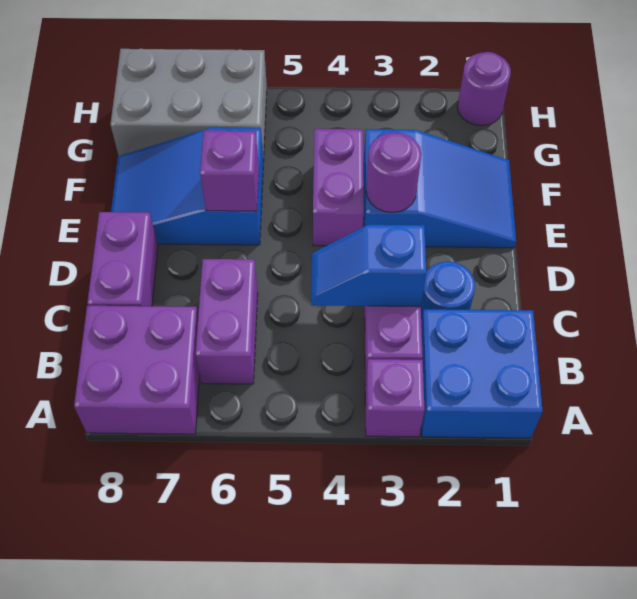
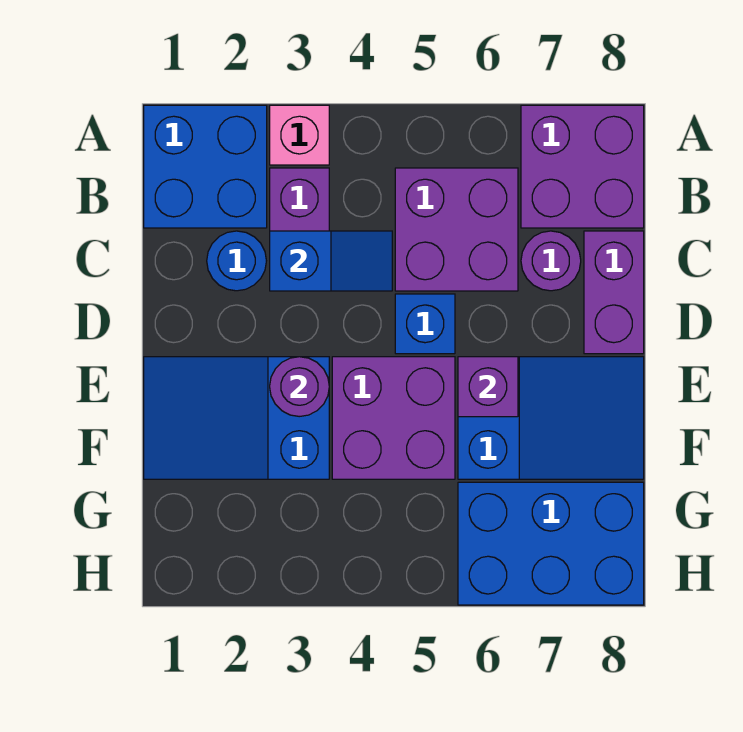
purple brick A3 level 1 -> pink brick A3 level 1
purple brick B6:C6 level 1 -> purple brick B5:C6 level 1
none -> blue brick D5 level 1
purple brick E4:F4 level 1 -> purple brick E4:F5 level 1
grey brick G6:H8 level 1 -> blue brick G6:H8 level 1
purple round brick H1 level 1 -> purple round brick C7 level 1

